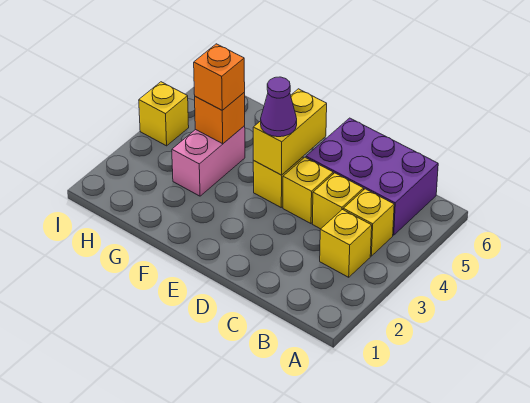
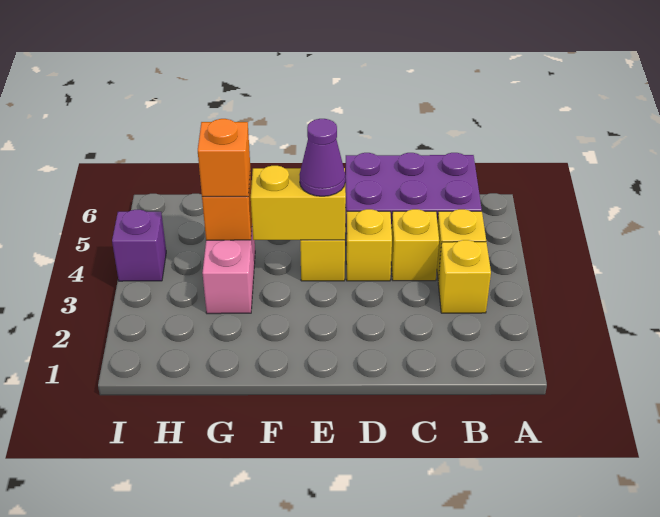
yellow brick E4:E5 level 2 -> yellow brick E4:F4 level 2
yellow brick I4 level 1 -> purple brick I4 level 1

